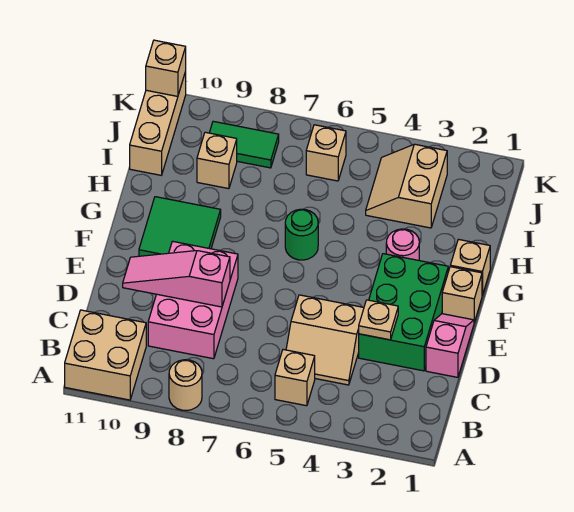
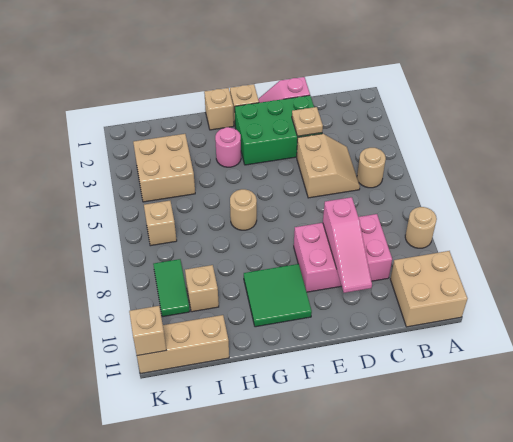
tan brick B5 level 1 -> tan round brick B5 level 1
green round brick G6 level 1 -> tan round brick G6 level 1
tan slope I3:J4 level 1 top 3 -> tan brick I3:J4 level 1

